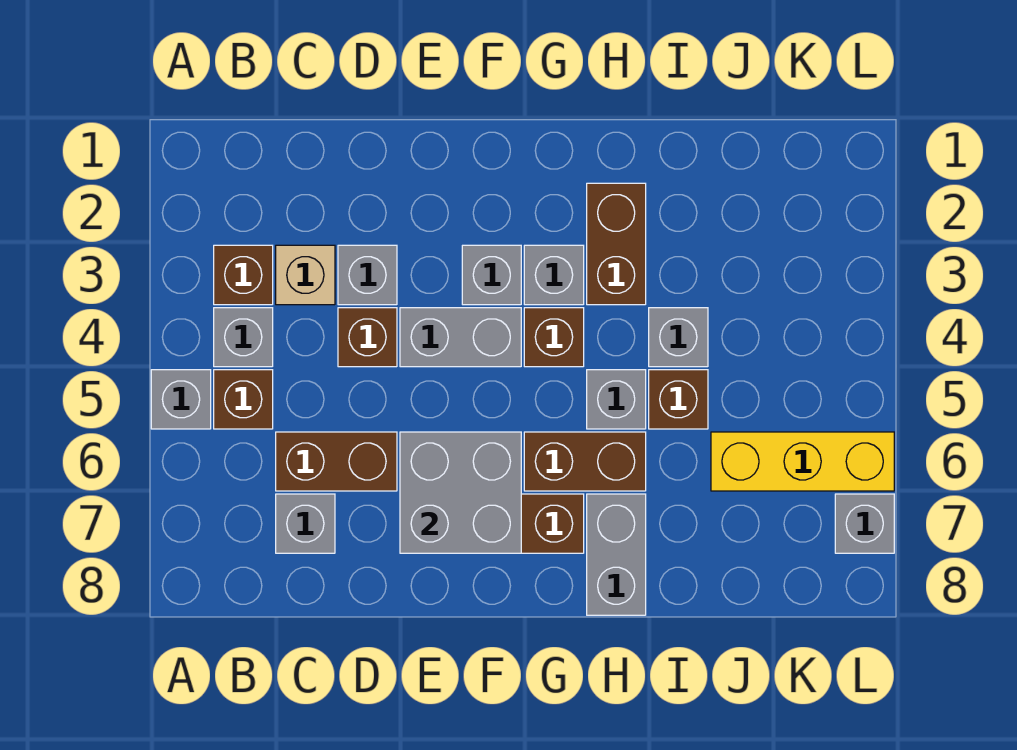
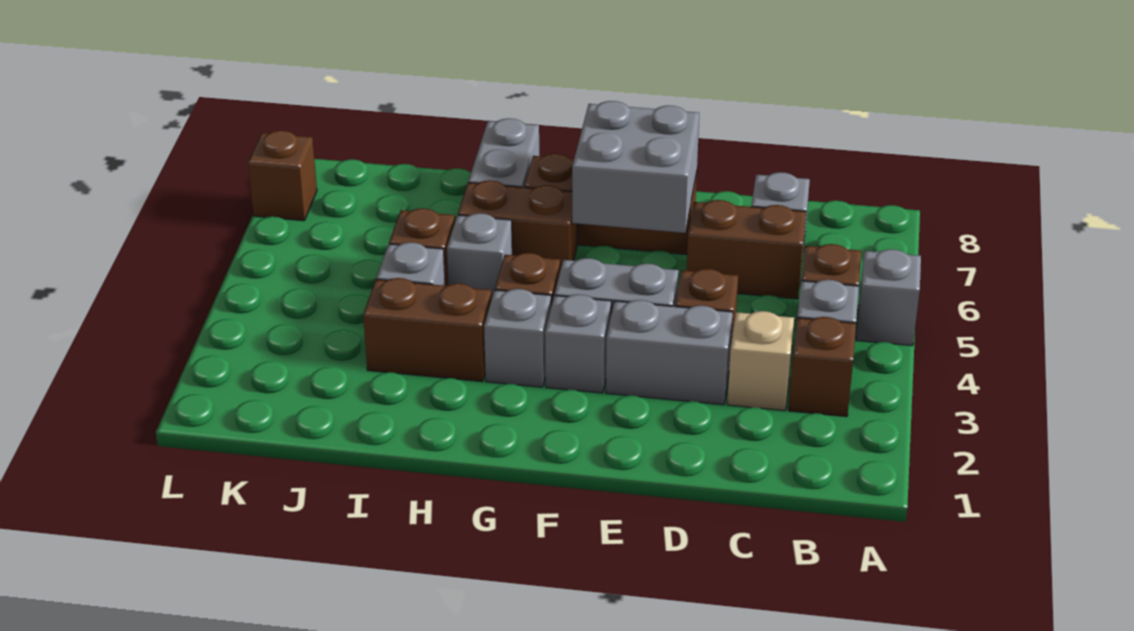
grey brick D3 level 1 -> grey brick D3:E3 level 1
brown brick H2:H3 level 1 -> brown brick H3:I3 level 1
yellow brick J6:L6 level 1 -> none
grey brick L7 level 1 -> brown brick L7 level 1

